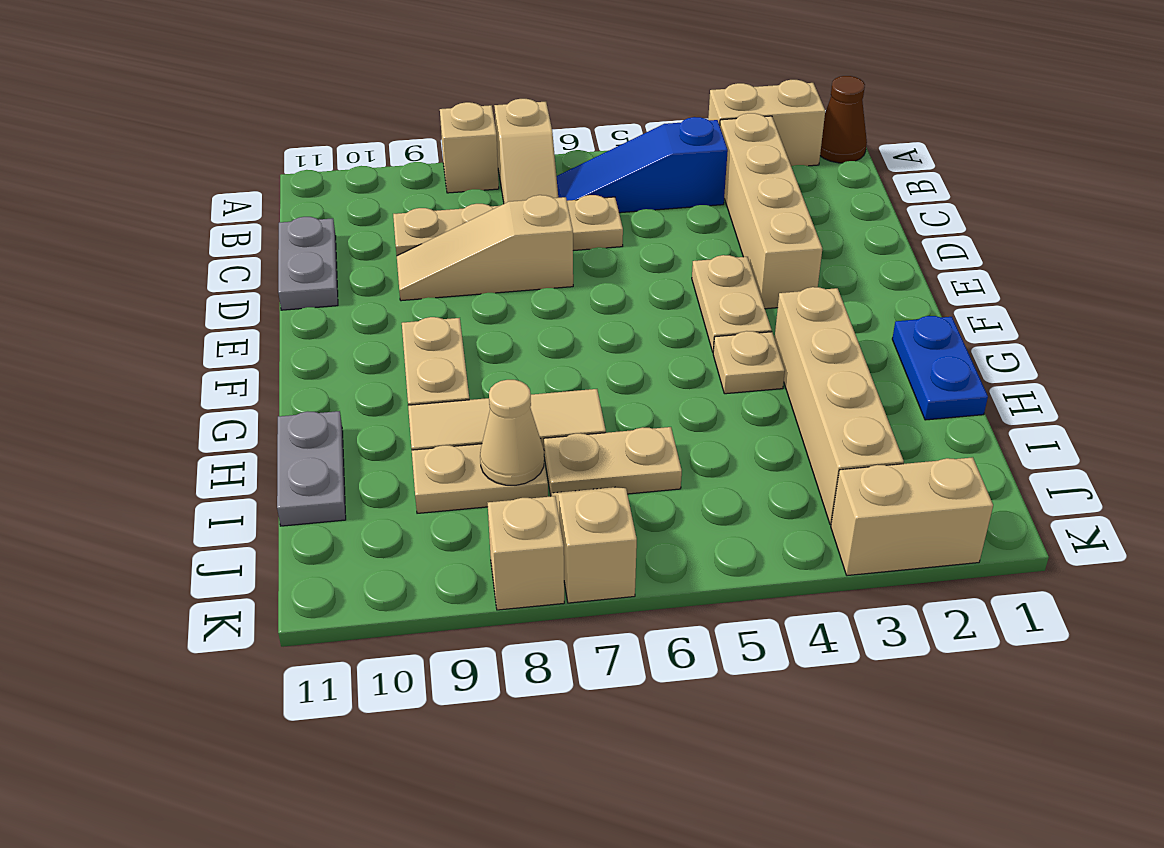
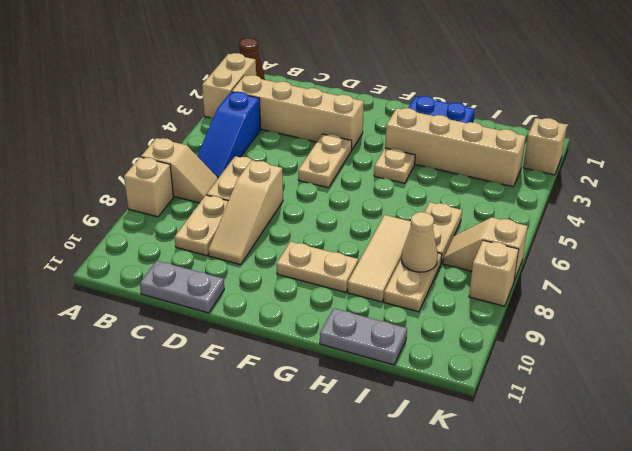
tan plate E4:F4 level 1 -> tan plate E4:E5 level 1
tan brick K2:K3 level 1 -> tan brick K2 level 1

